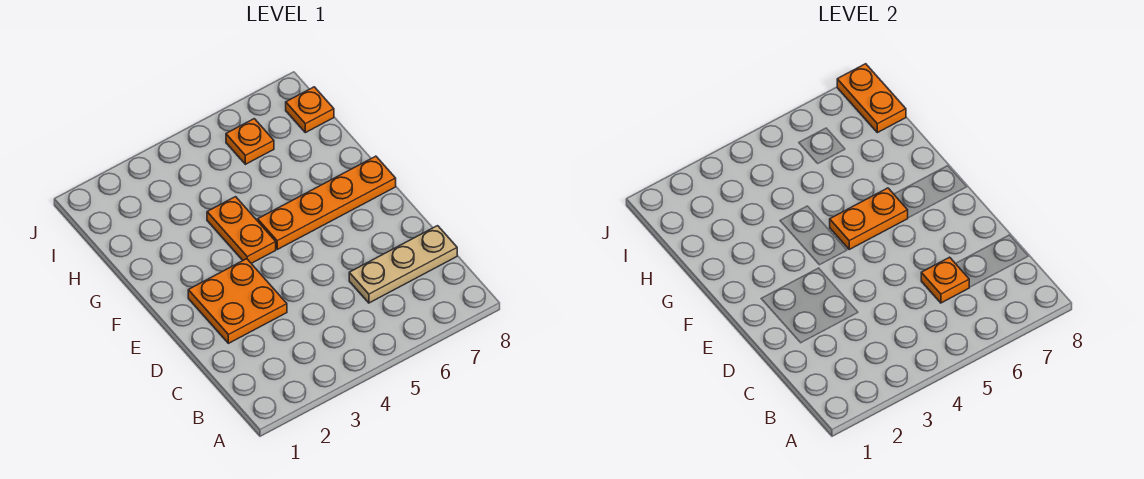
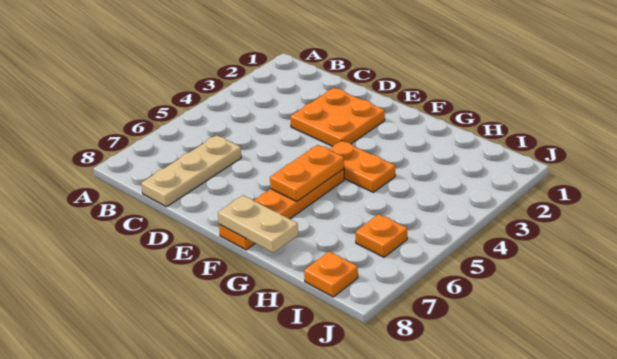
orange plate C6 level 2 -> none
none -> tan plate F8:G8 level 2
orange plate I8:J8 level 2 -> none

